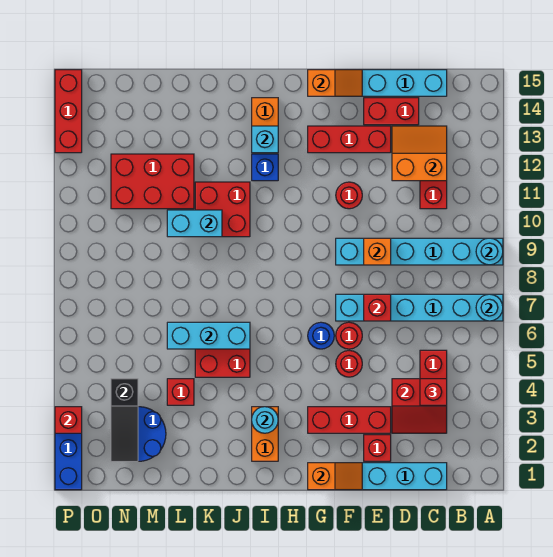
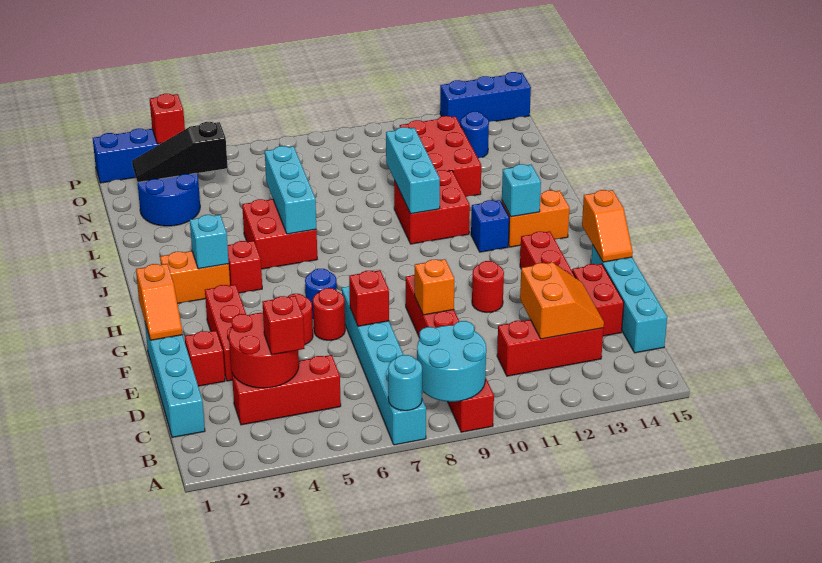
cyan brick A9:F9 level 1 -> red brick A9:F9 level 1
cyan round brick A9 level 2 -> cyan round brick A8:B9 level 2
red slope C3:D4 level 2 top 4 -> red round brick C3:D4 level 2
cyan round brick I3 level 2 -> cyan brick I3 level 2
cyan brick K10:L10 level 2 -> cyan brick J10:L10 level 2
red brick L4 level 1 -> red brick I4 level 1
none -> blue round brick N13 level 1
red brick P13:P15 level 1 -> blue brick P13:P15 level 1

